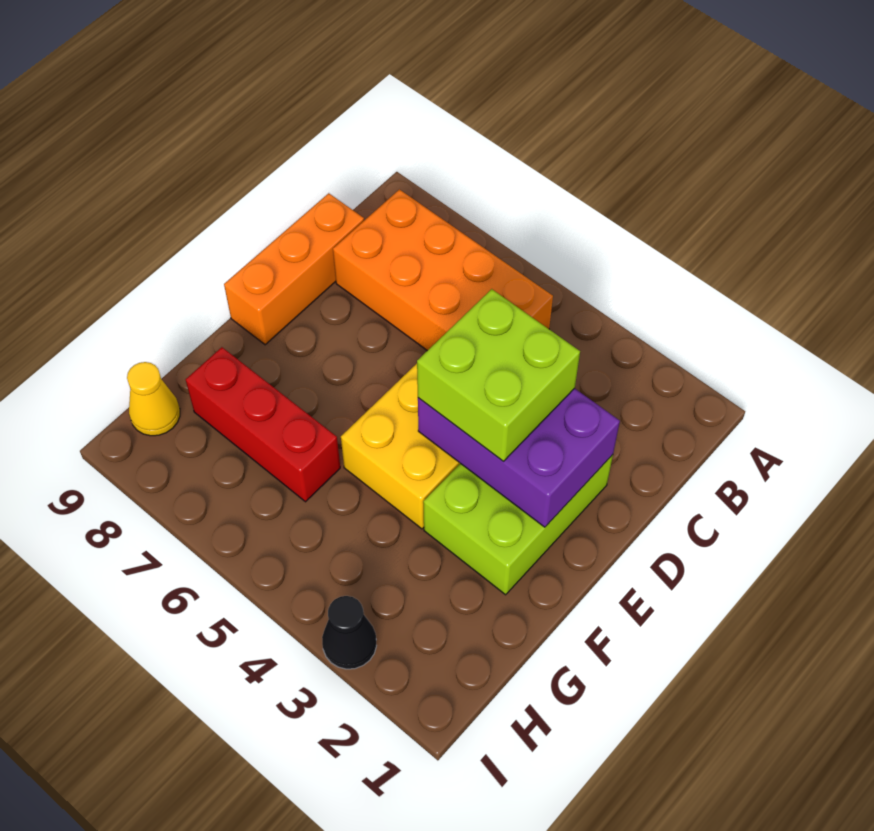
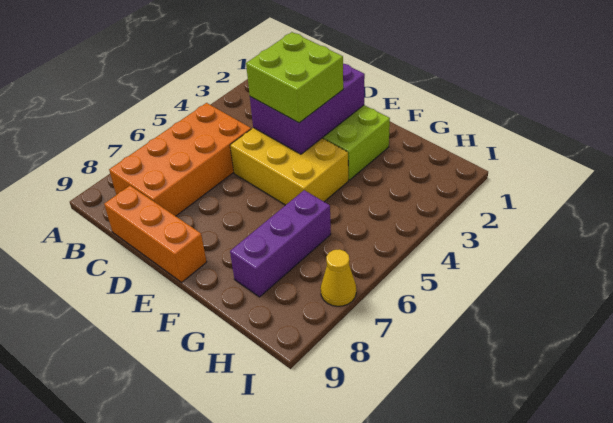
red brick G6:G8 level 1 -> purple brick G6:G8 level 1
yellow cone H9 level 1 -> yellow cone I7 level 1
black cone I3 level 1 -> none

